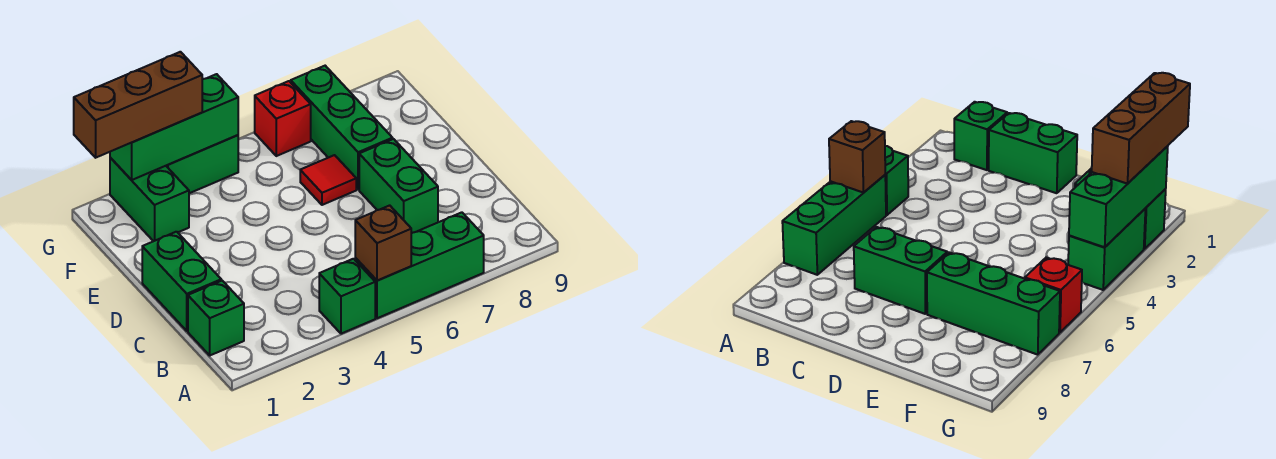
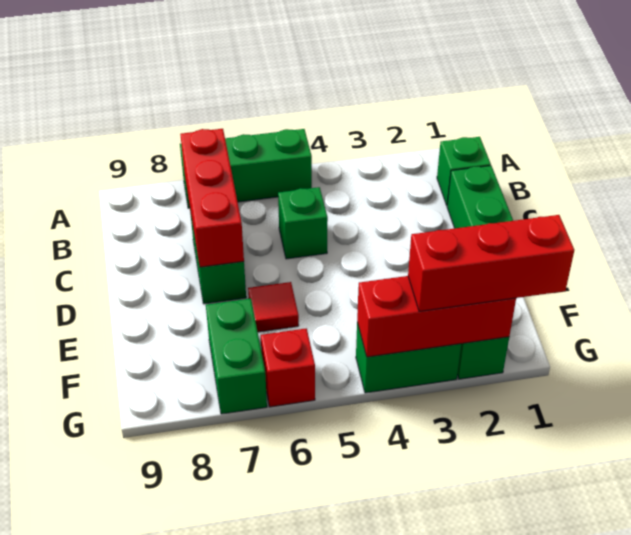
green brick A4 level 1 -> green brick C5 level 1
brown brick A5 level 2 -> none
none -> red brick B7:D7 level 2
green brick E7:G7 level 1 -> green brick F7:G7 level 1
brown brick G1:G3 level 3 -> red brick G1:G3 level 3
green brick G2:G4 level 2 -> red brick G2:G4 level 2

